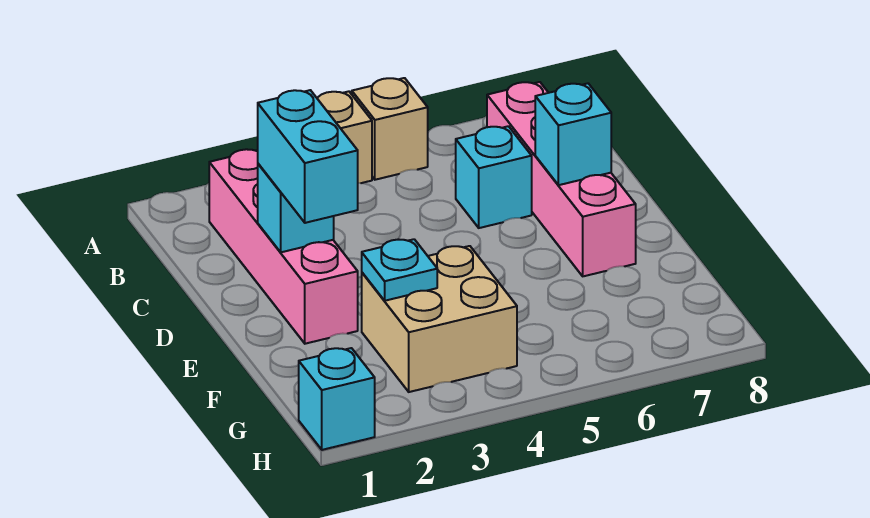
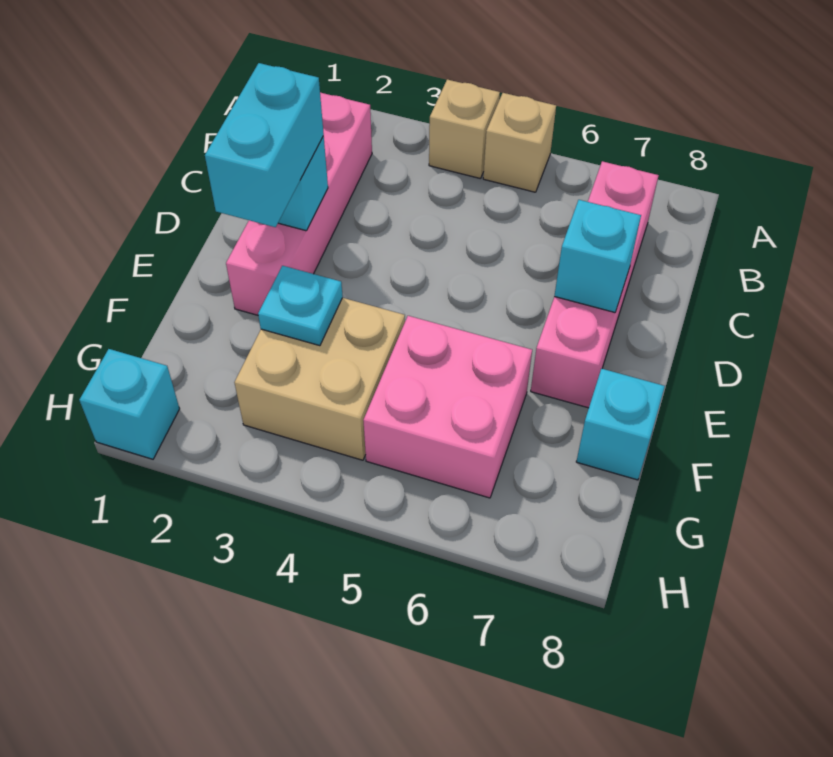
cyan brick C6 level 1 -> cyan brick F8 level 1
none -> pink brick F5:G6 level 1

